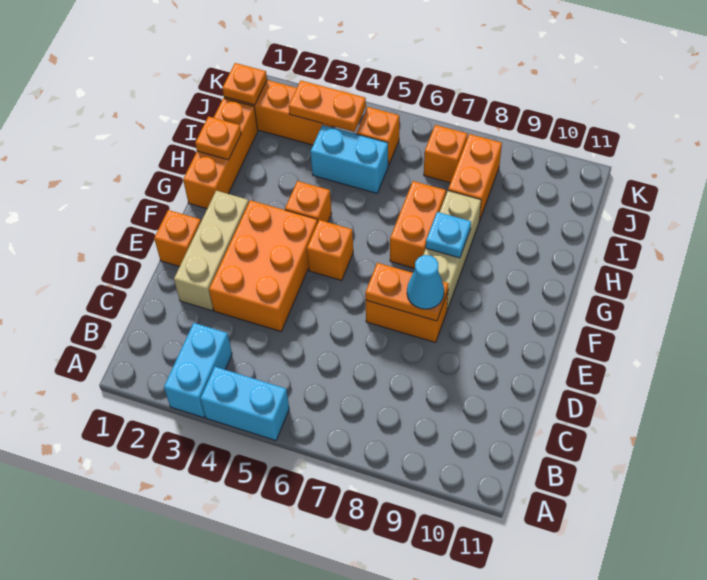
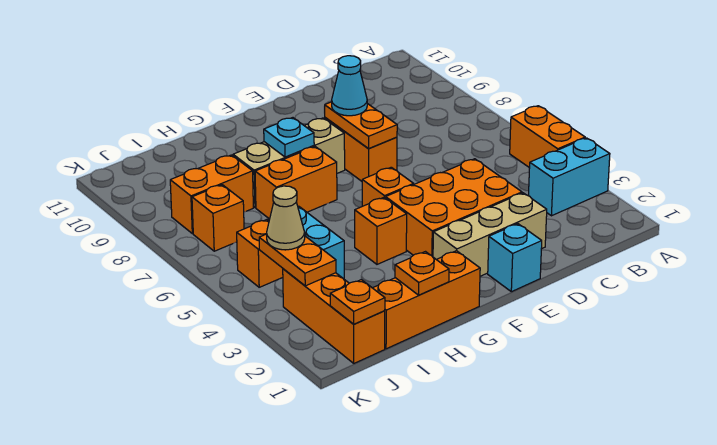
cyan brick A4:A5 level 1 -> orange brick A4:A5 level 1
orange brick E1 level 1 -> cyan brick E1 level 1
none -> tan cone J4 level 3

